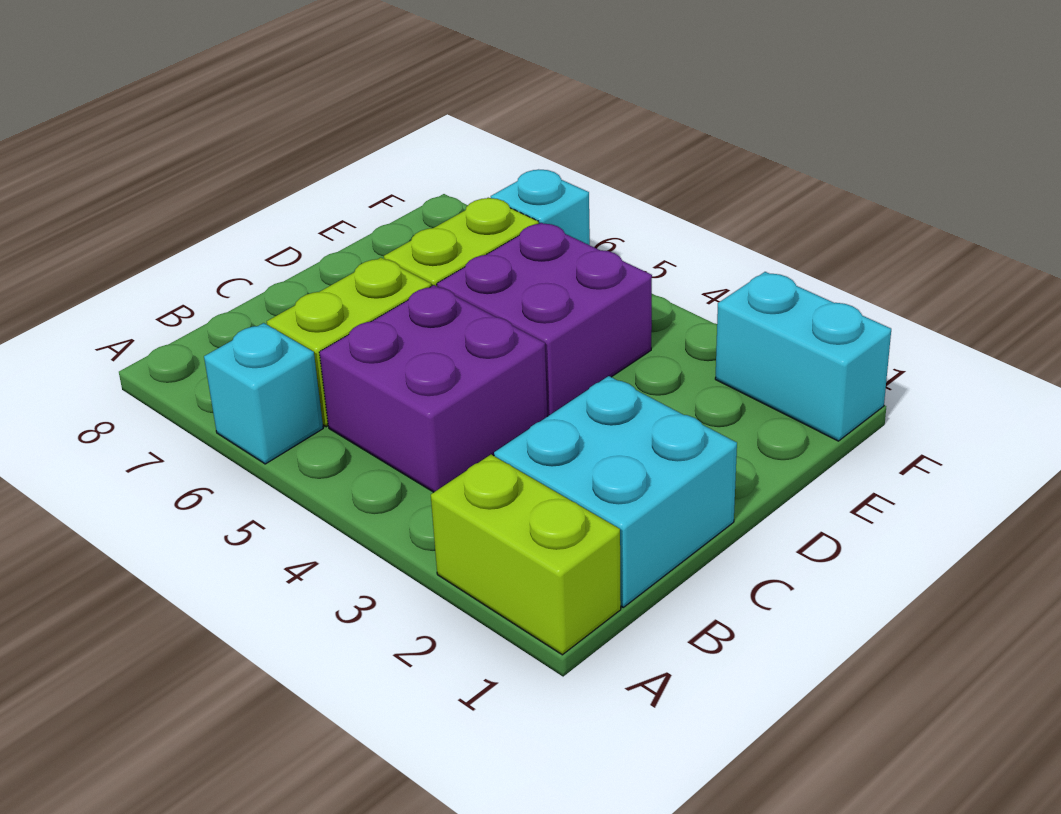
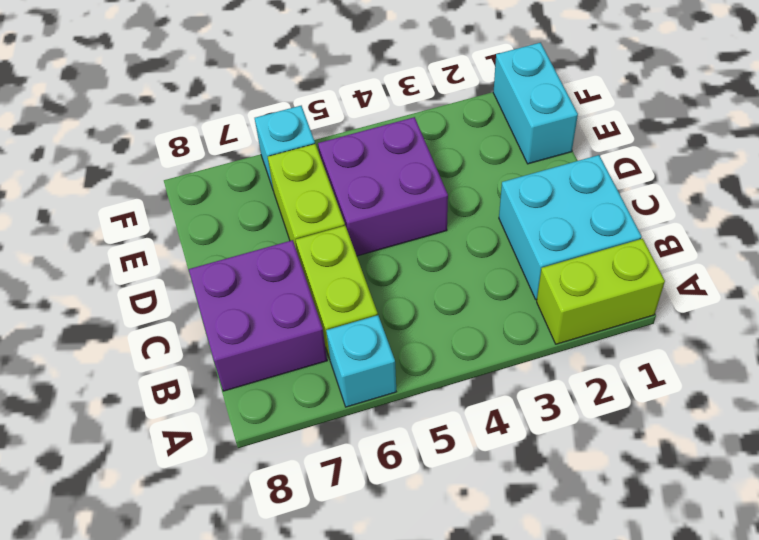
purple brick B4:C5 level 1 -> purple brick B7:C8 level 1
cyan brick F1:F2 level 1 -> cyan brick E1:F1 level 1

